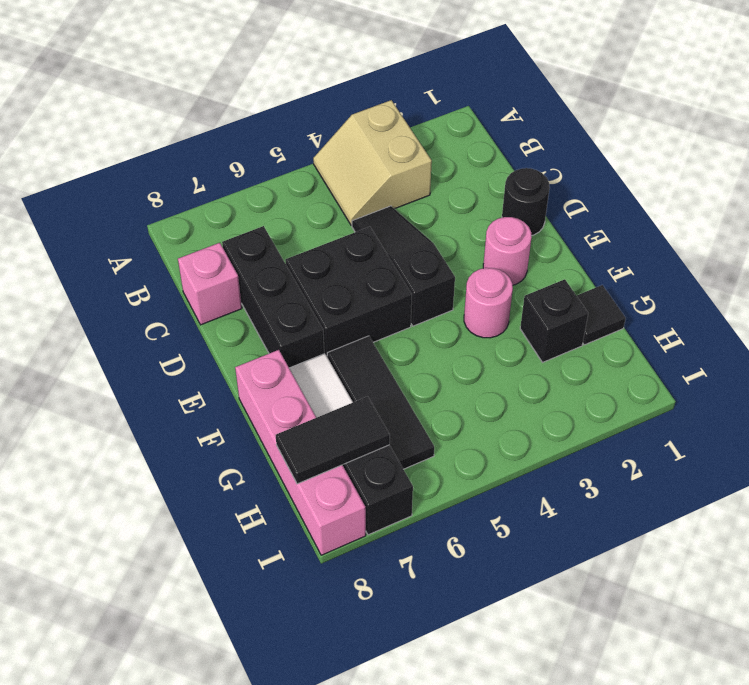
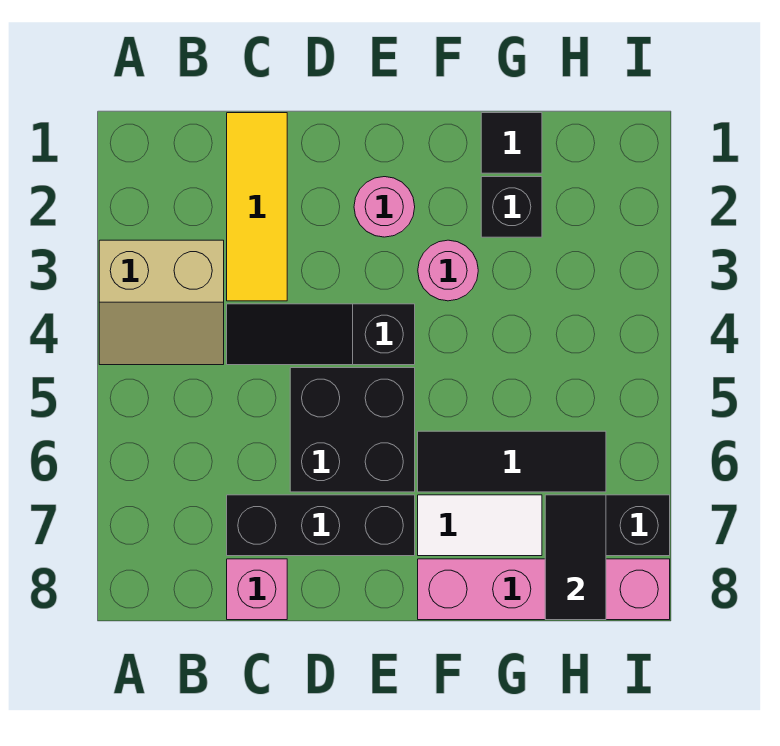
none -> yellow tile C1:C3 level 1
black round brick D1 level 1 -> none

